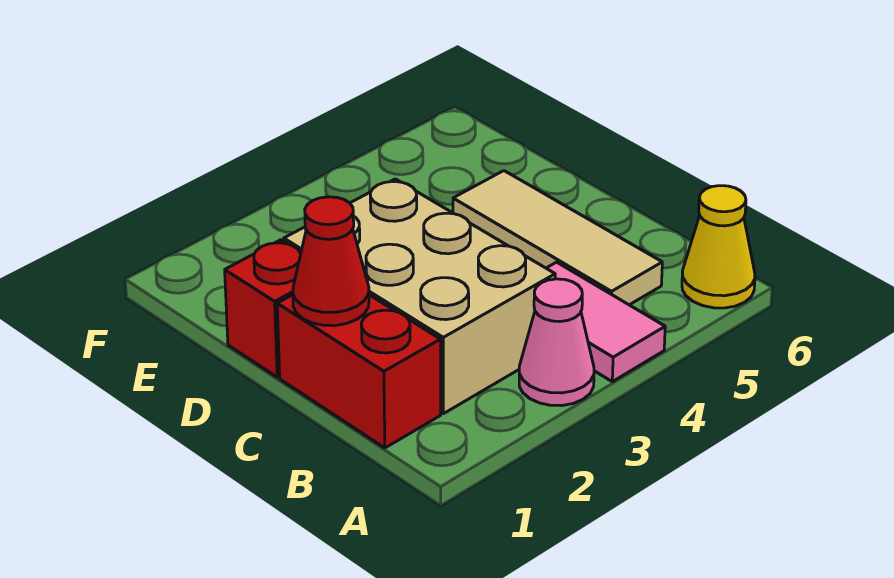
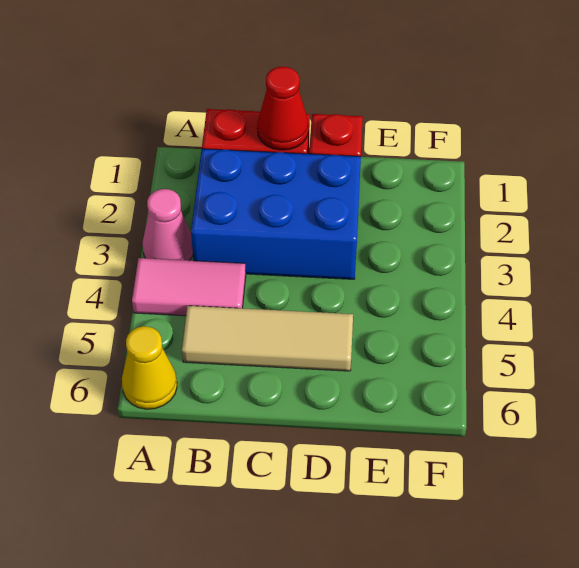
tan brick B2:D3 level 1 -> blue brick B2:D3 level 1

